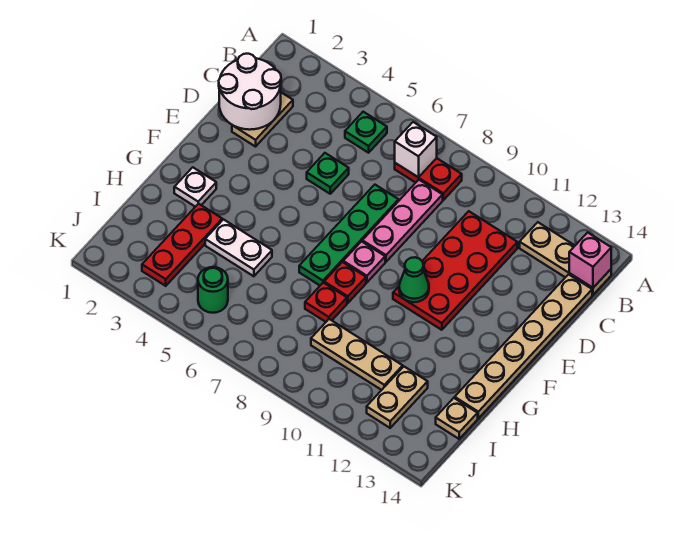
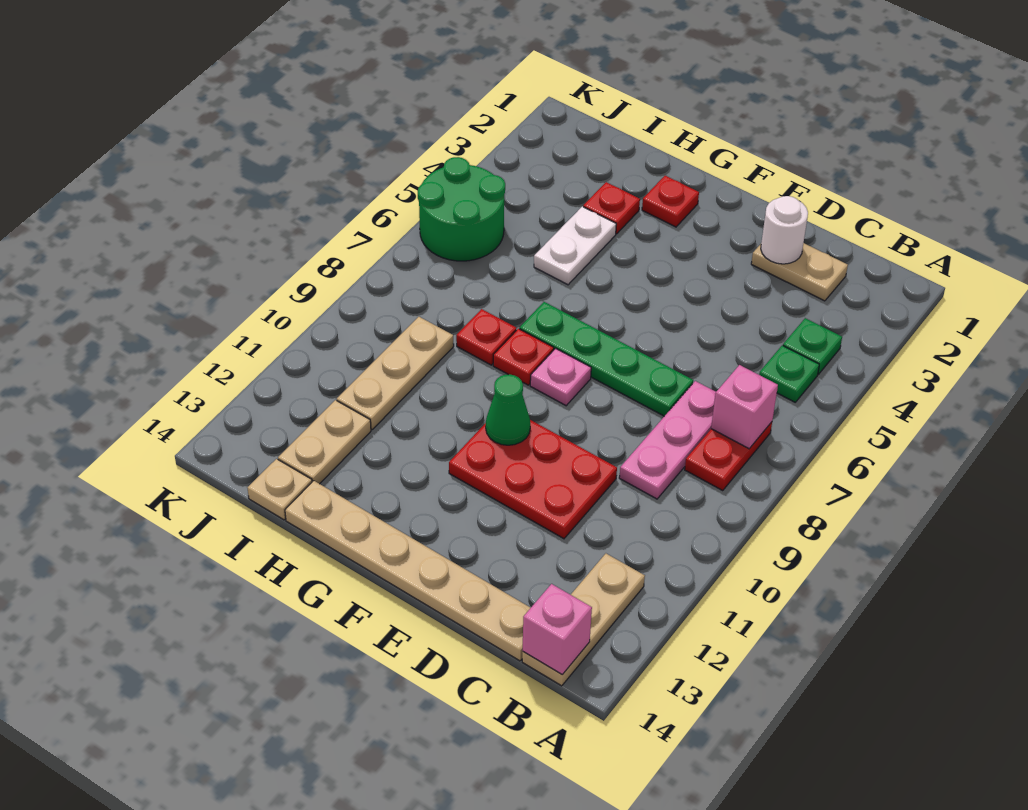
white brick B7 level 2 -> pink brick B7 level 2
white round brick C1:D2 level 2 -> white round brick D2 level 2
pink plate C8:E8 level 1 -> pink plate C7:C9 level 1
red plate C10:F11 level 1 -> red plate D10:F11 level 1
green plate D5 level 1 -> green plate B4 level 1
white plate G2 level 1 -> red plate G2 level 1
red plate H3:J3 level 1 -> red plate H3 level 1
tan plate I12:J12 level 1 -> tan plate I12:I13 level 1
green round brick J5 level 1 -> green round brick J5:K6 level 1

